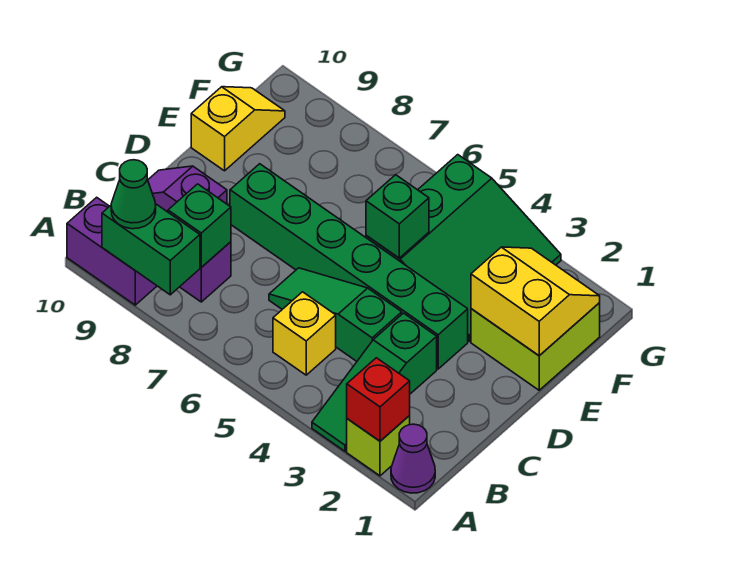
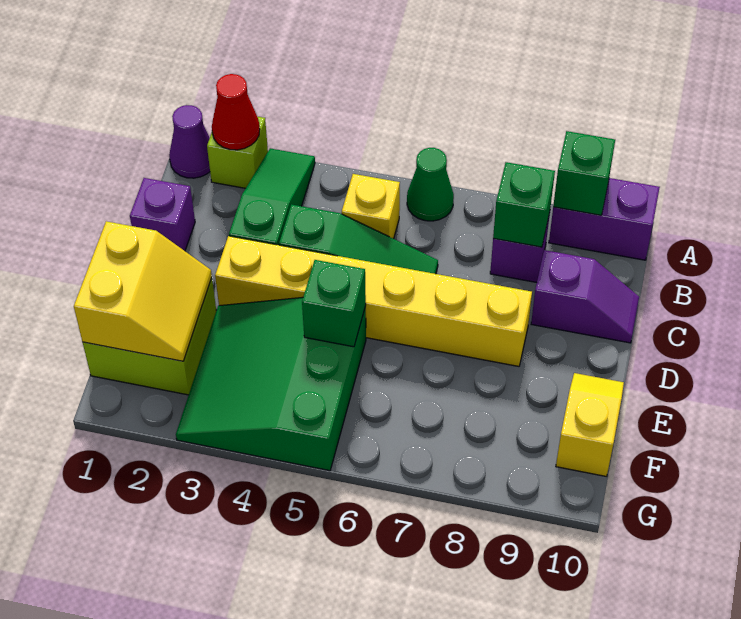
red brick A2 level 2 -> red cone A2 level 2
green brick A8:A9 level 2 -> green brick A9 level 2
green cone A9 level 3 -> green cone A6 level 1
none -> purple brick C1 level 1
green brick D3:D8 level 1 -> yellow brick D3:D8 level 1
yellow slope E1:F2 level 2 top E -> yellow slope E1:F2 level 2 top 1
yellow slope E10:F10 level 1 top E -> yellow slope E10:F10 level 1 top F

